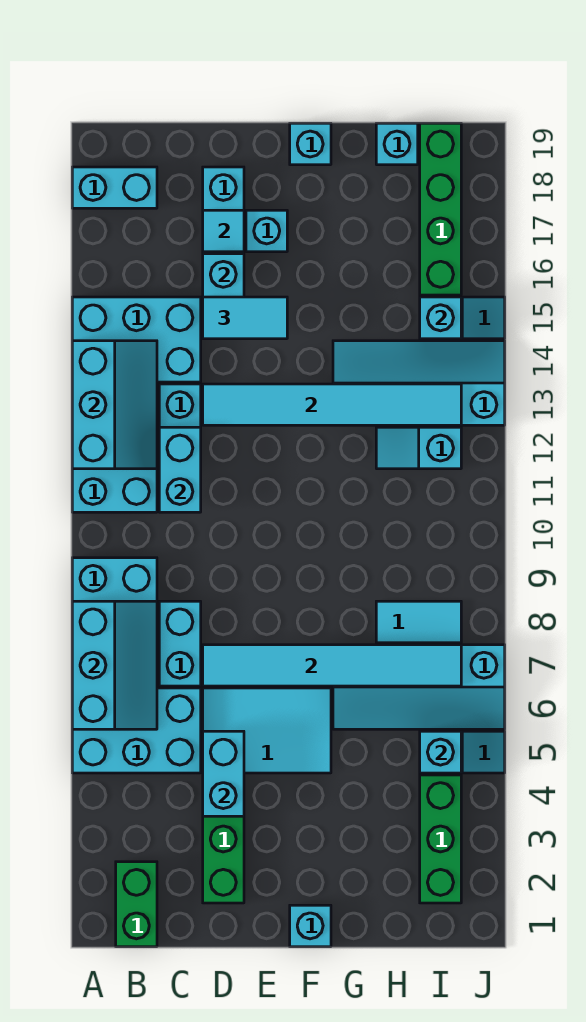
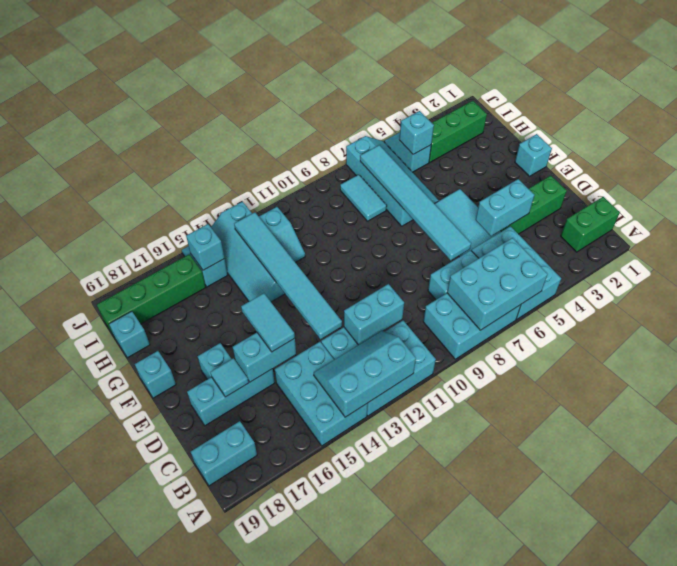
cyan slope A6:B8 level 2 top A -> cyan brick A6:B8 level 2
cyan brick A18:B18 level 1 -> cyan brick B18:B19 level 1

